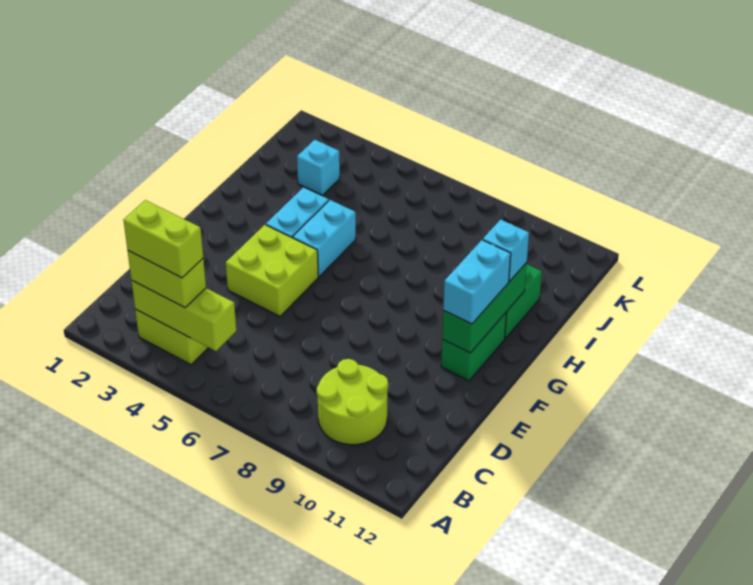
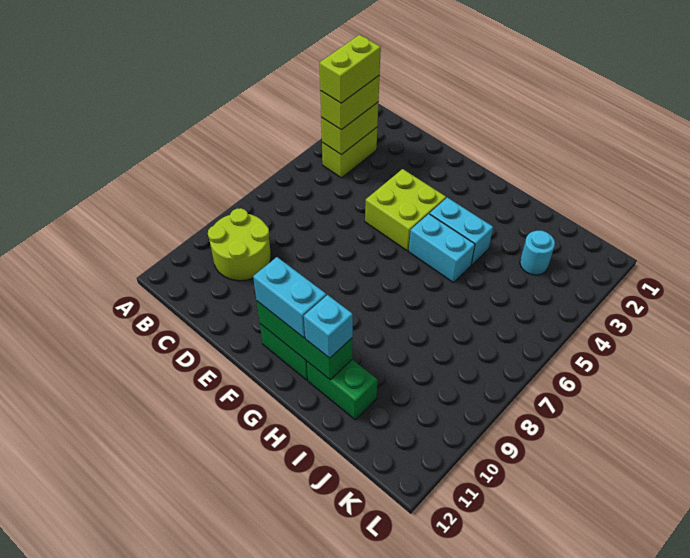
lime brick B3:B5 level 2 -> lime brick B3:B4 level 2
cyan brick J3 level 1 -> cyan round brick J3 level 1

